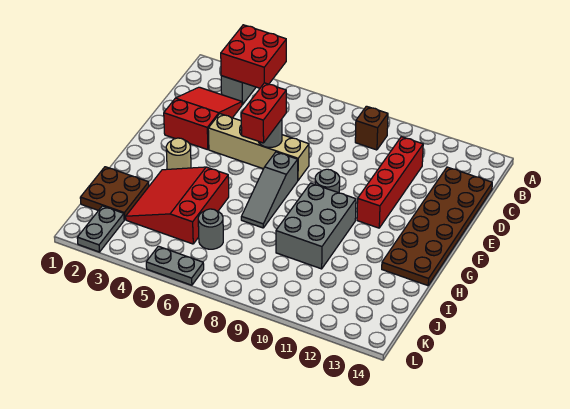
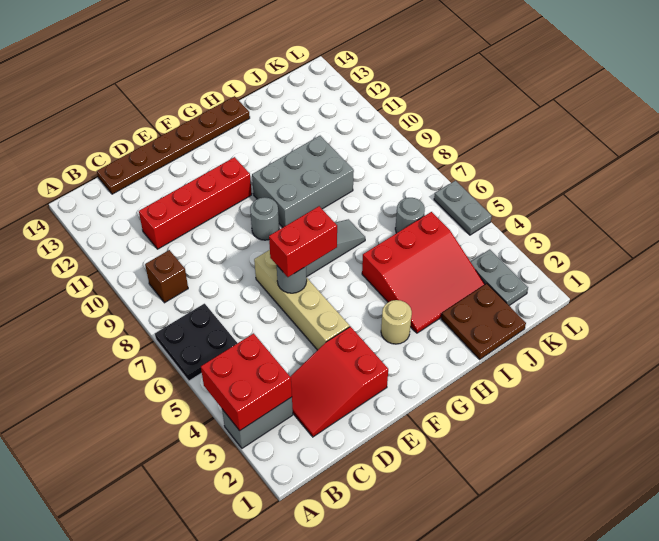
none -> black plate A6:B7 level 1
brown plate C13:H14 level 1 -> brown plate C14:H14 level 1
grey plate K2:L2 level 1 -> grey plate K2:K3 level 1

